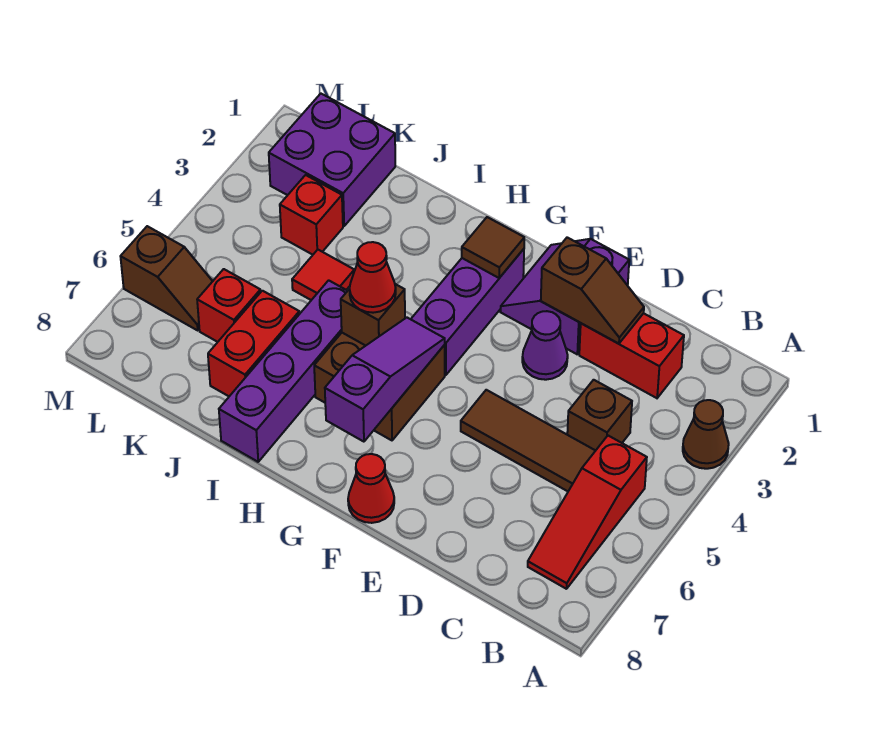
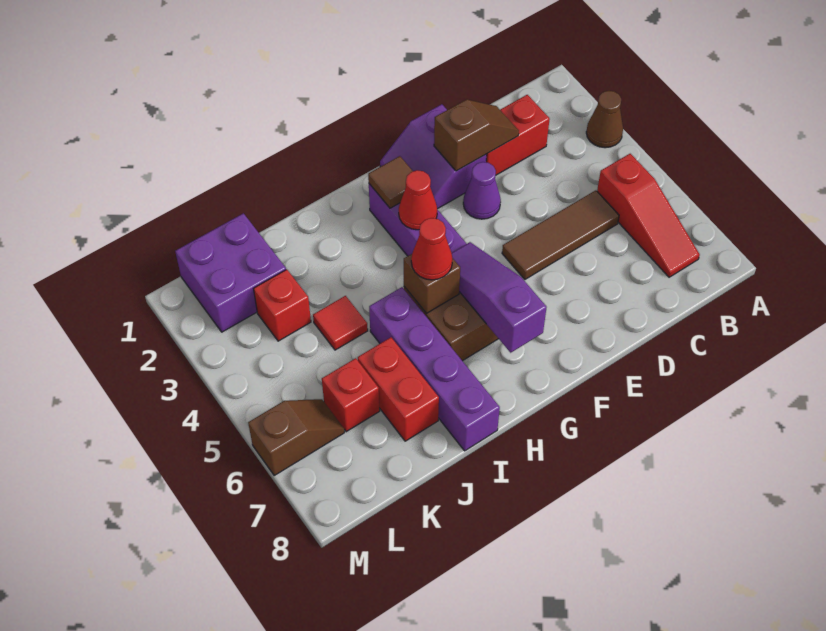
brown brick C4 level 1 -> none
red cone F8 level 1 -> red cone G3 level 2

